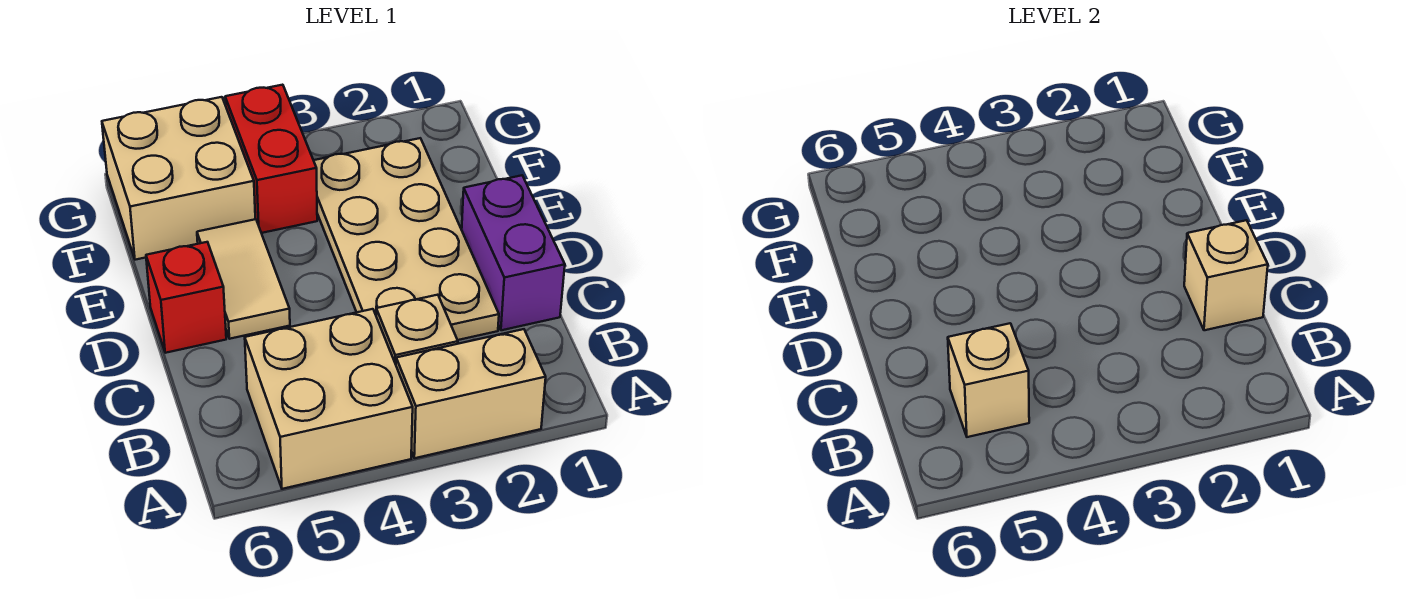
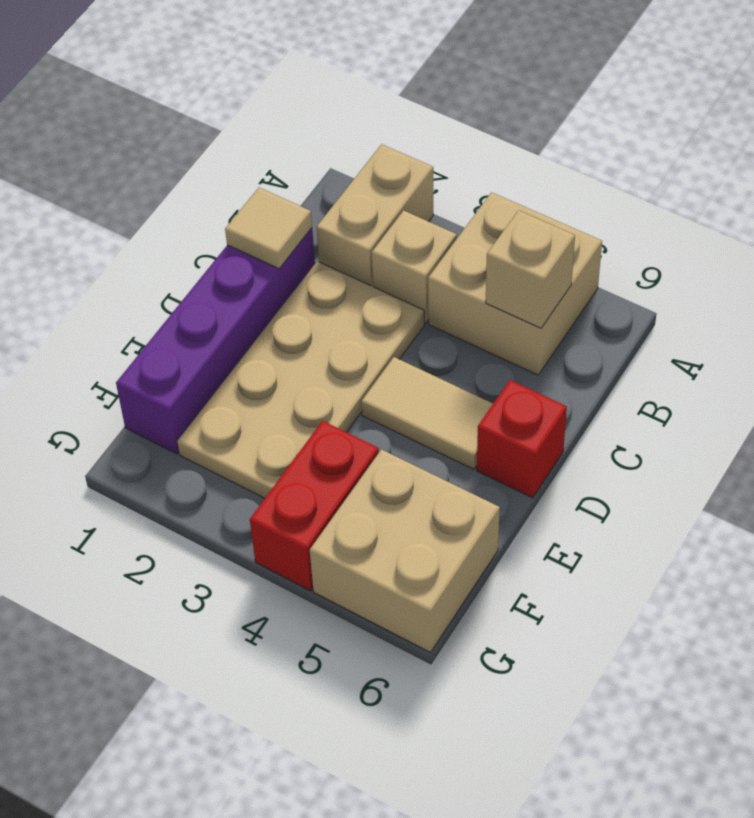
tan brick A2:A3 level 1 -> tan brick A2:B2 level 1
purple brick C1:D1 level 1 -> purple brick C1:F1 level 1
tan brick C1 level 2 -> tan tile C1 level 2
tan tile D5:E5 level 1 -> tan tile D4:D5 level 1

